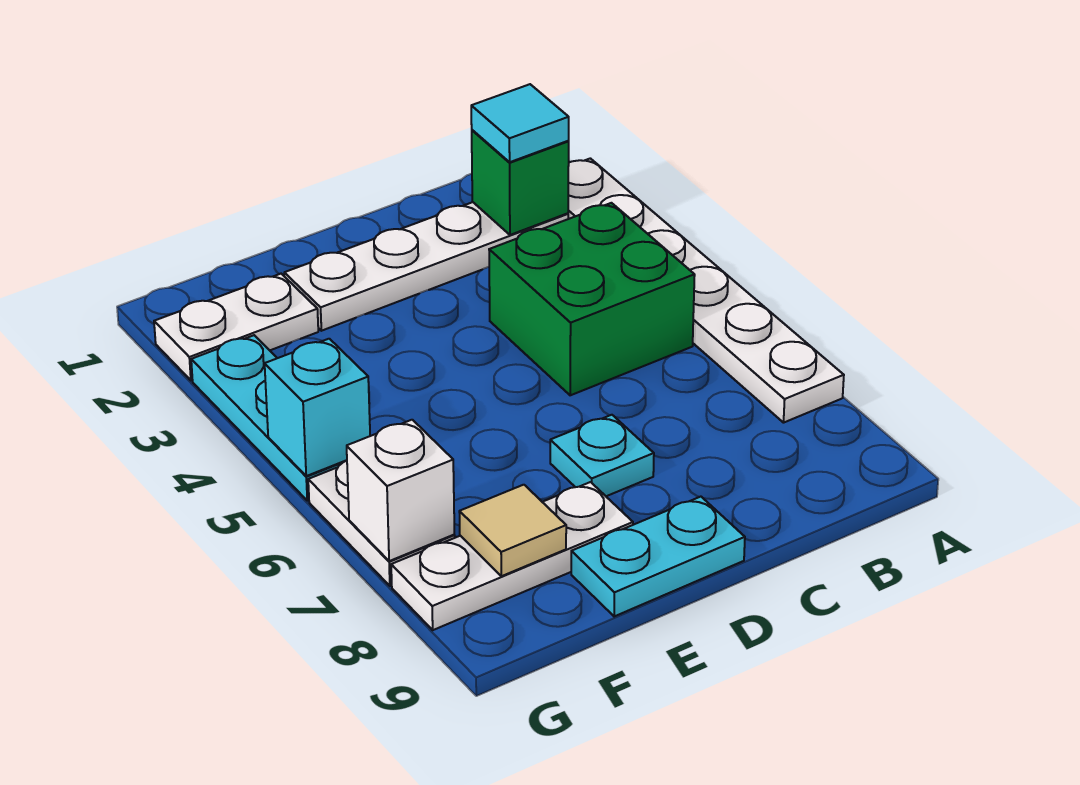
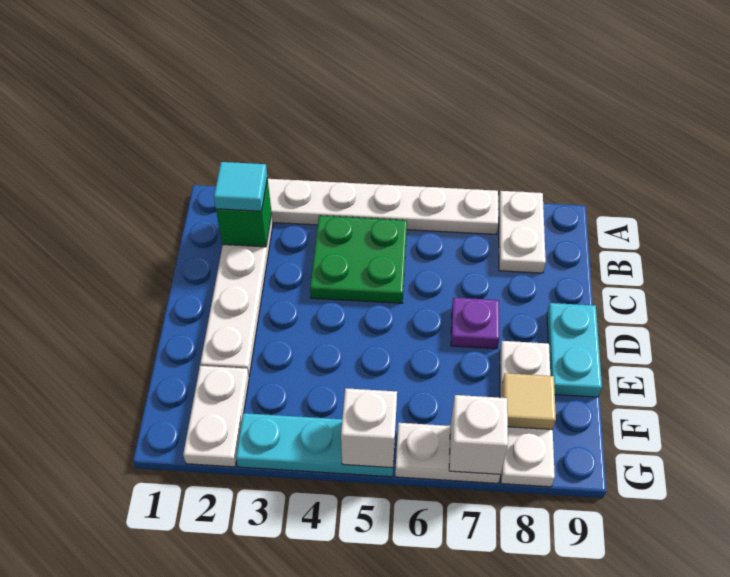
none -> white plate A8:B8 level 1
green brick B4:C5 level 1 -> green plate B4:C5 level 1
cyan plate D7 level 1 -> purple plate D7 level 1
cyan brick G5 level 2 -> white brick G5 level 2

